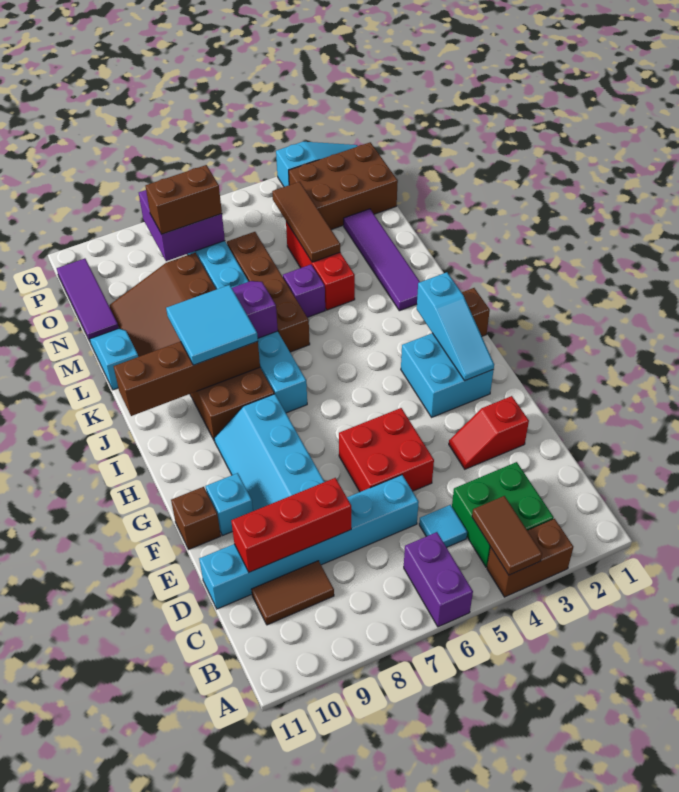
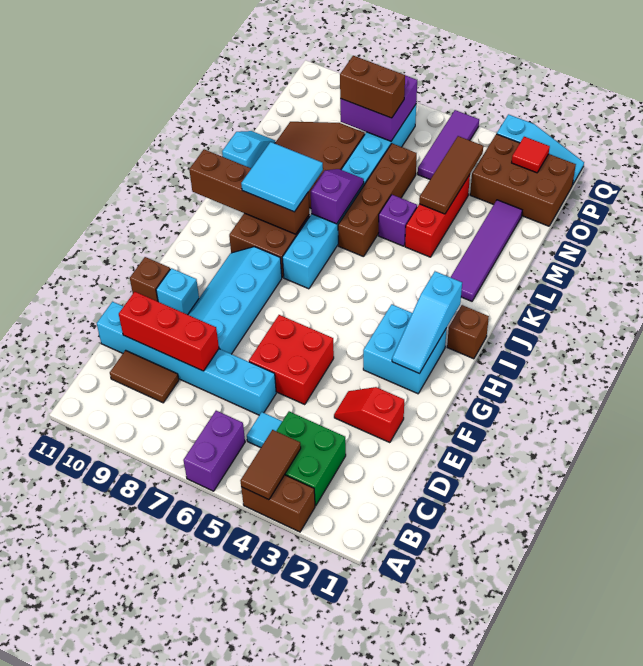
purple tile N11:P11 level 1 -> purple tile O5:Q5 level 1
none -> red tile P2 level 2

